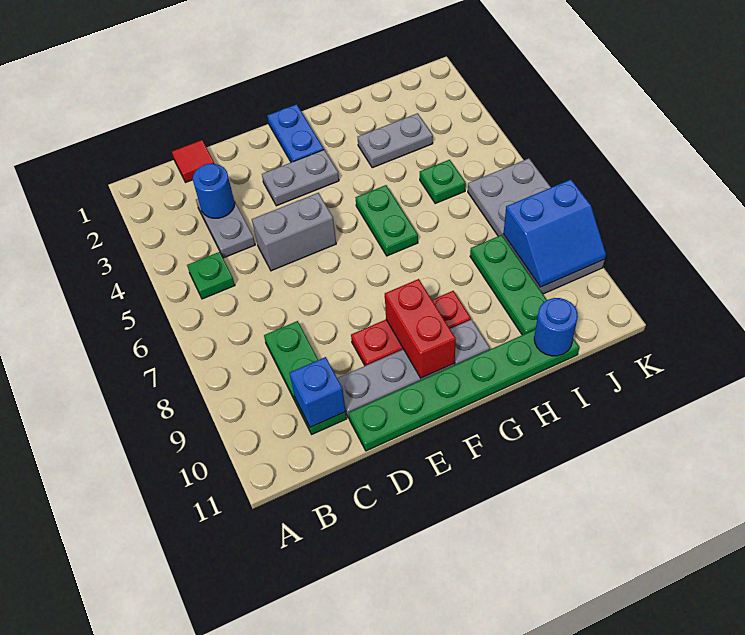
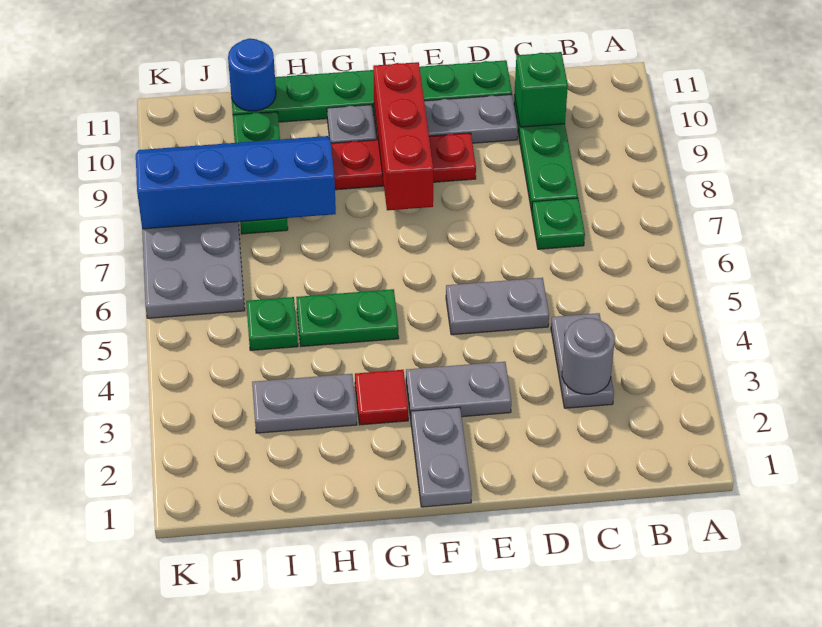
green plate B5 level 1 -> green plate C7 level 1
red tile C1 level 1 -> red tile G3 level 1
blue round brick C3 level 2 -> grey round brick C3 level 2
blue brick C10 level 2 -> green brick C10 level 2
grey brick D5:E5 level 1 -> grey plate D5:E5 level 1
blue plate F1:F2 level 1 -> grey plate F1:F2 level 1
red brick F9:F10 level 2 -> red brick F8:F10 level 2
green plate G5:G6 level 1 -> green plate G5:H5 level 1
blue slope J8:K9 level 2 top 8 -> blue slope H8:K9 level 2 top 8

